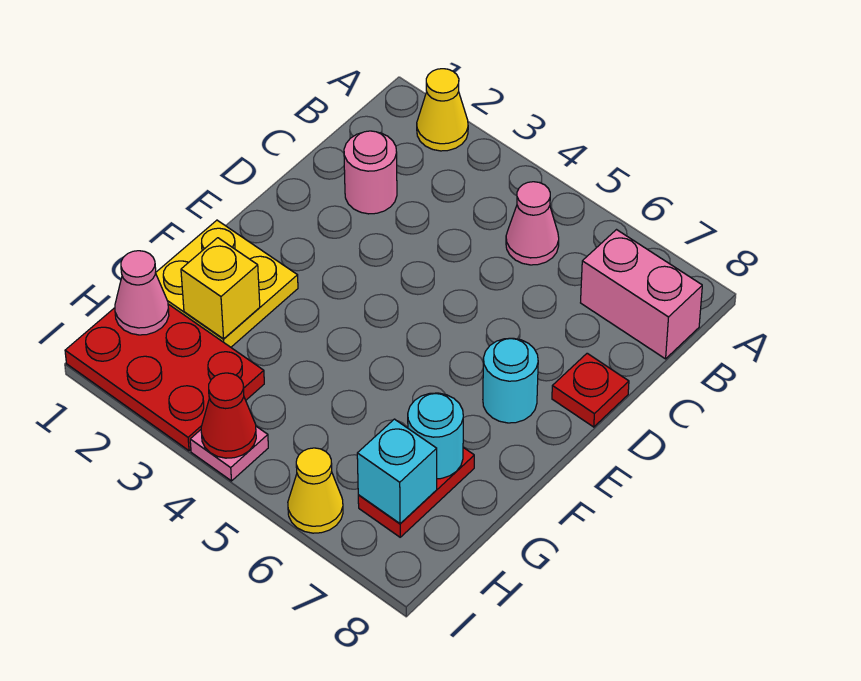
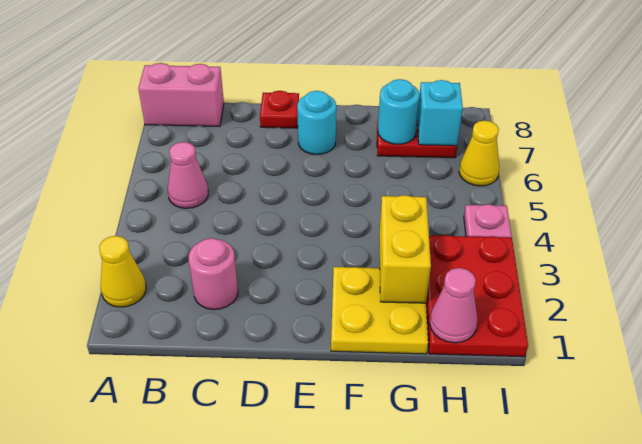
pink brick B7:B8 level 1 -> pink brick A8:B8 level 1
yellow brick G2 level 2 -> yellow brick G2:G3 level 2
red cone I4 level 2 -> none

